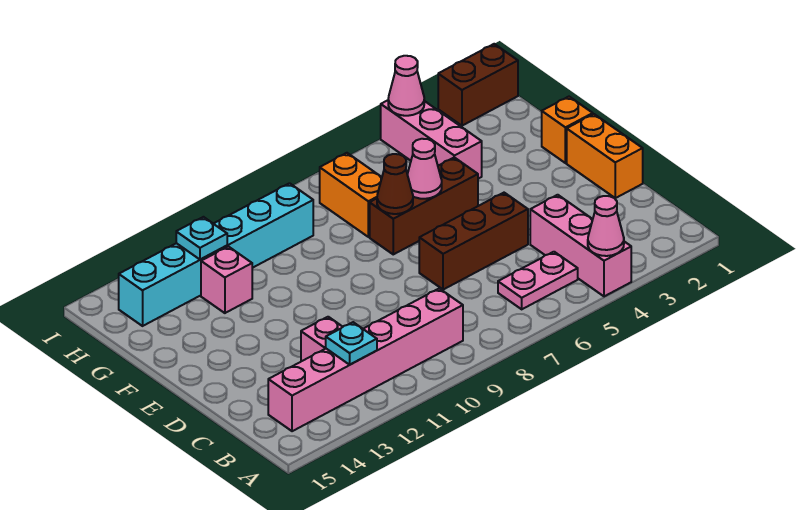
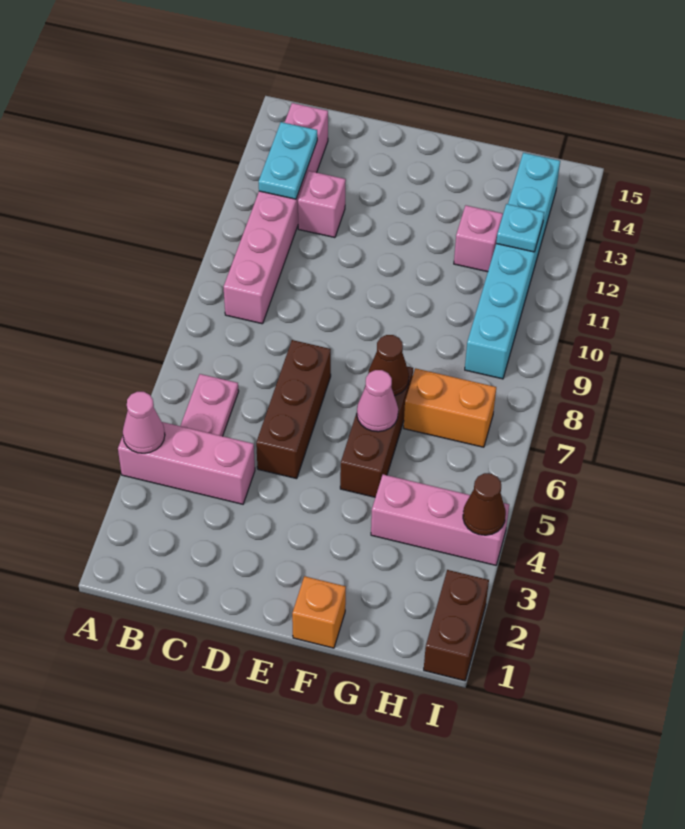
cyan plate B12 level 2 -> cyan plate B12:B13 level 2
orange brick D1:E1 level 1 -> none
pink cone I4 level 2 -> brown cone I4 level 2

